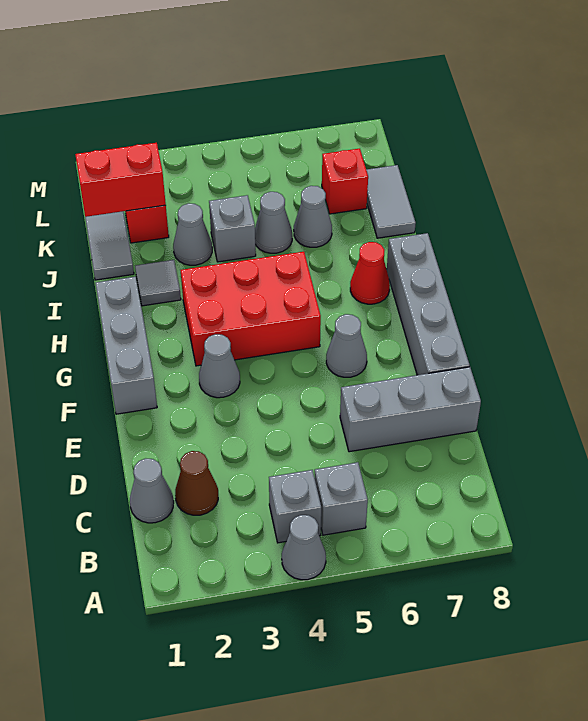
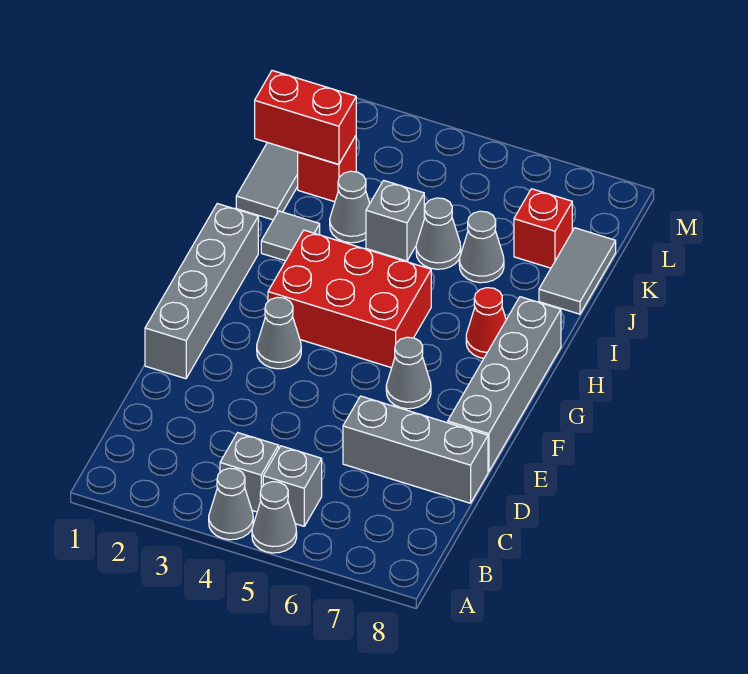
grey cone C1 level 1 -> grey cone A5 level 1
brown cone C2 level 1 -> none
grey brick F1:H1 level 1 -> grey brick E1:H1 level 1

